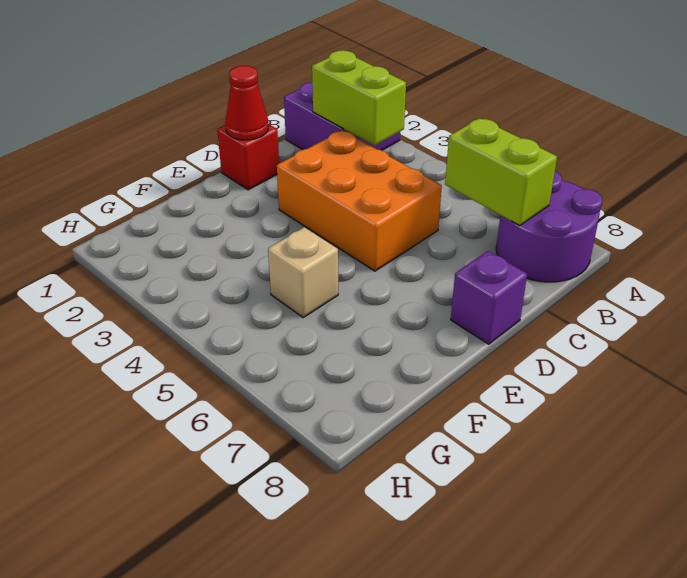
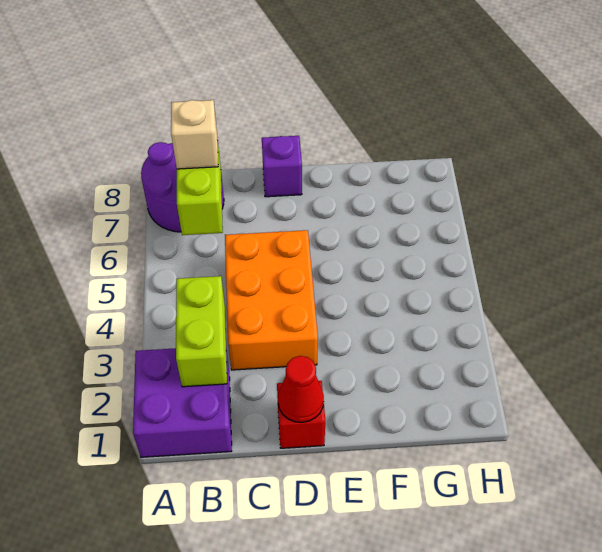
tan brick F5 level 1 -> tan brick B7 level 3

